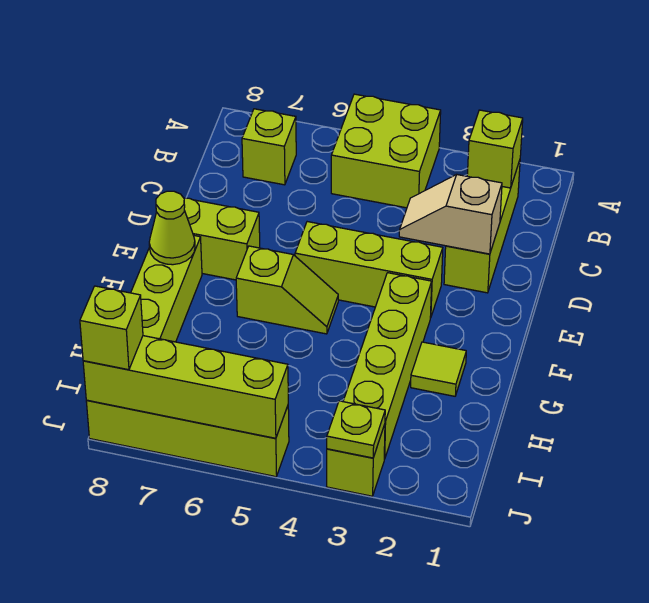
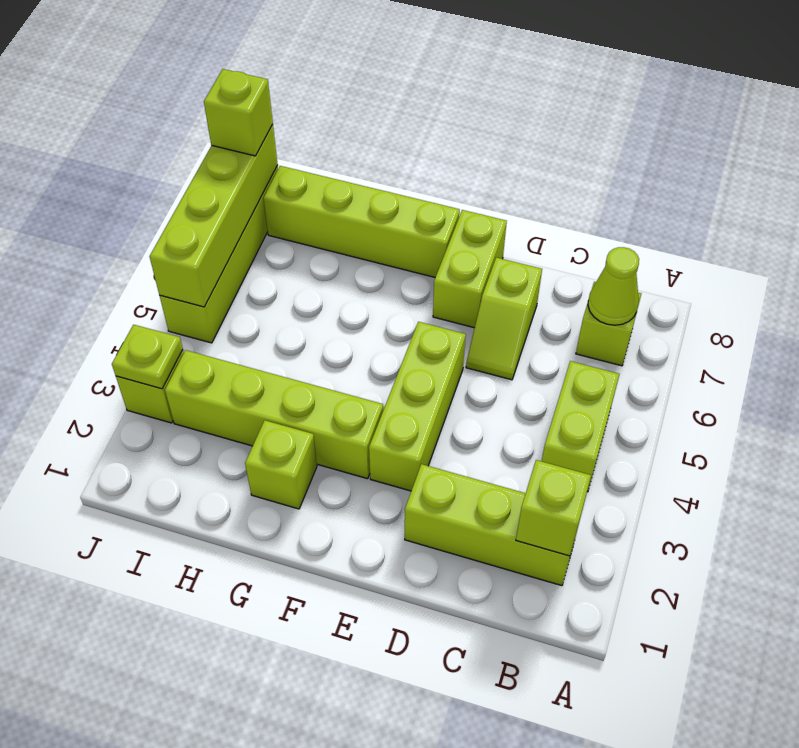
lime brick A4:B5 level 1 -> lime brick B4:B5 level 1
tan slope D2:D3 level 2 top 2 -> none
lime slope F5:F6 level 1 top 6 -> lime slope D6:D7 level 1 top 7
lime cone F8 level 2 -> lime cone B7 level 2
lime tile G2 level 1 -> lime brick G2 level 1

